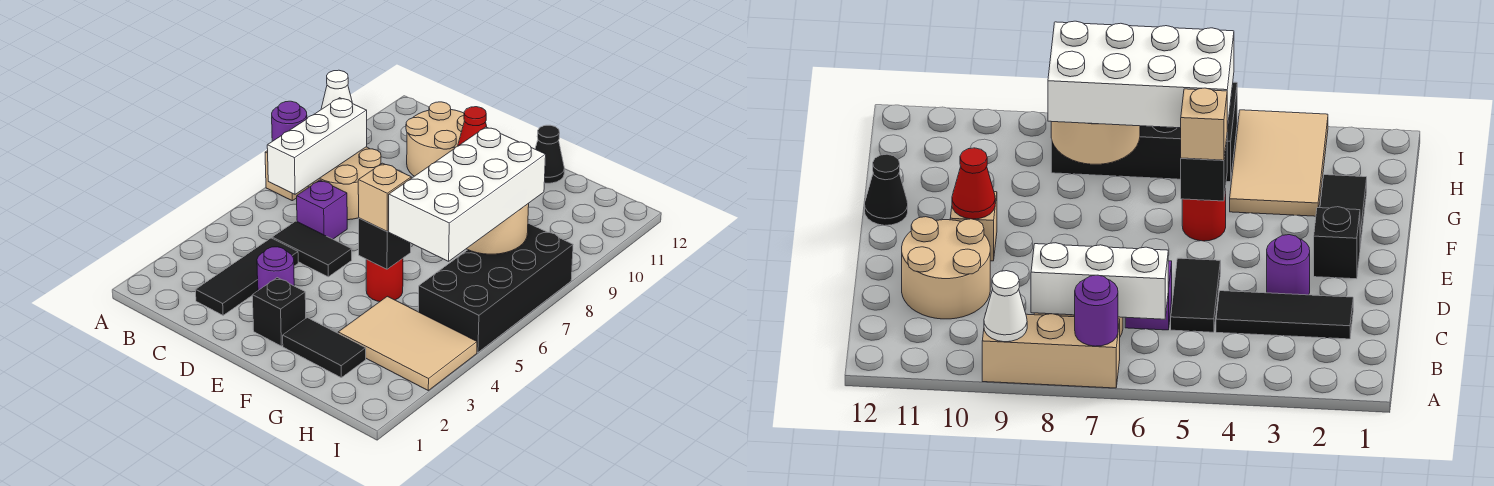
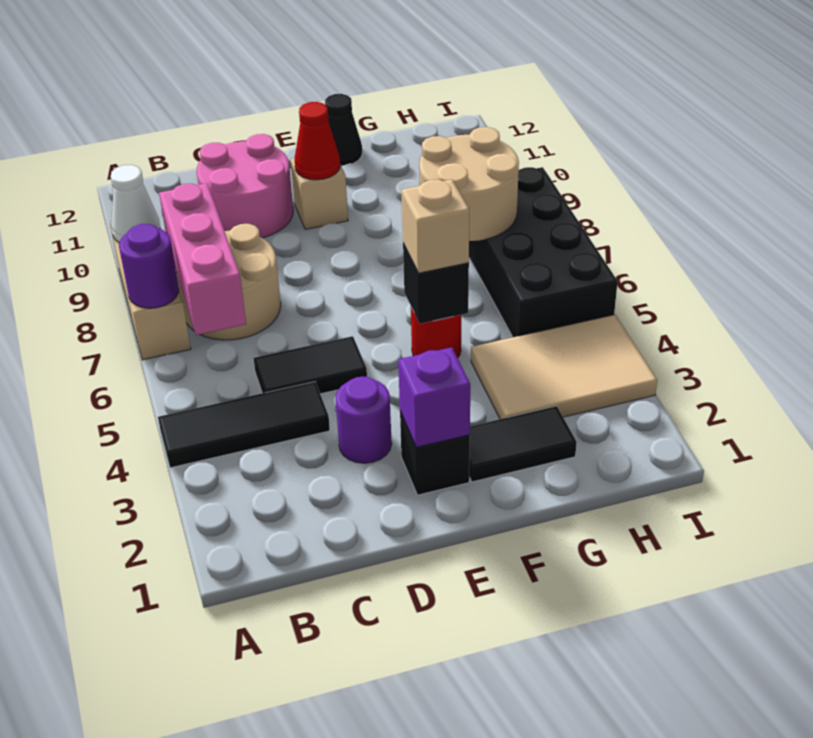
white brick B6:B8 level 2 -> pink brick B6:B8 level 2
black tile C2:C4 level 1 -> black tile A4:C4 level 1
purple brick C6 level 1 -> purple brick E2 level 2
tan round brick C10:D11 level 1 -> pink round brick C10:D11 level 1
white brick G5:H8 level 3 -> none

